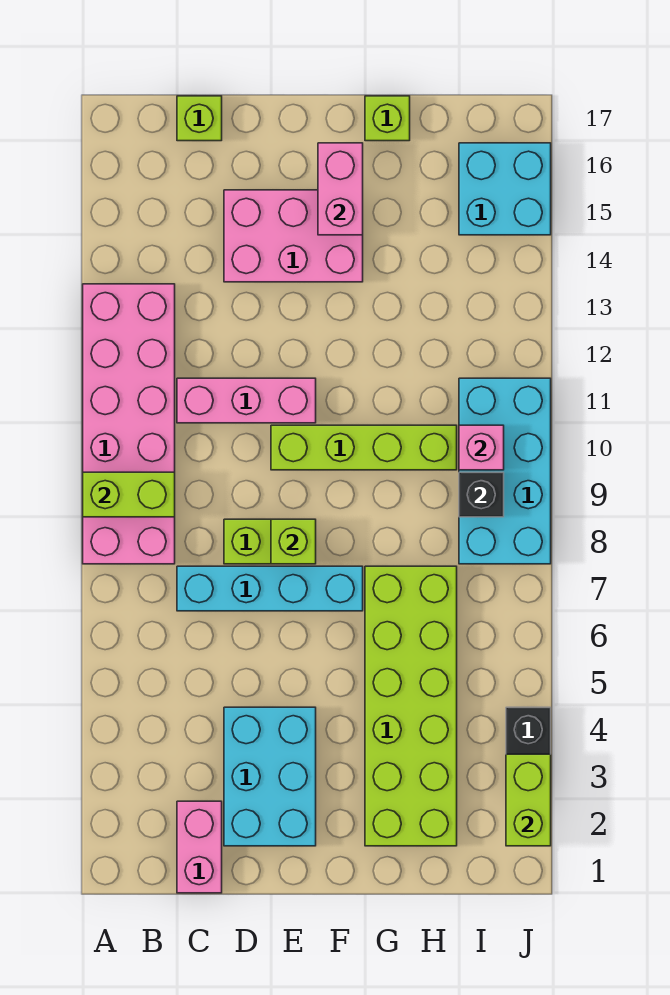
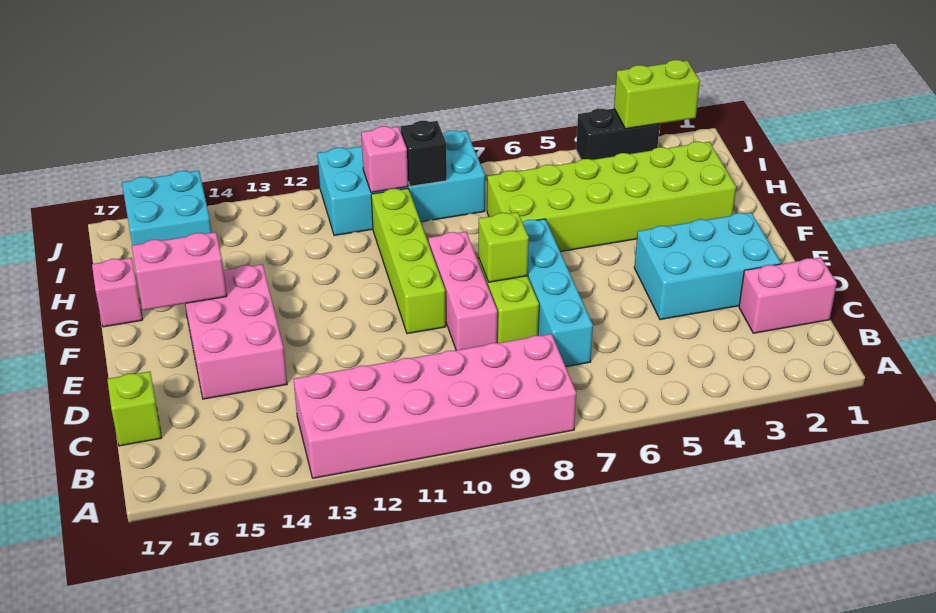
lime brick A9:B9 level 2 -> none
pink brick C11:E11 level 1 -> pink brick D9:F9 level 1
lime brick G17 level 1 -> pink brick G17 level 1

